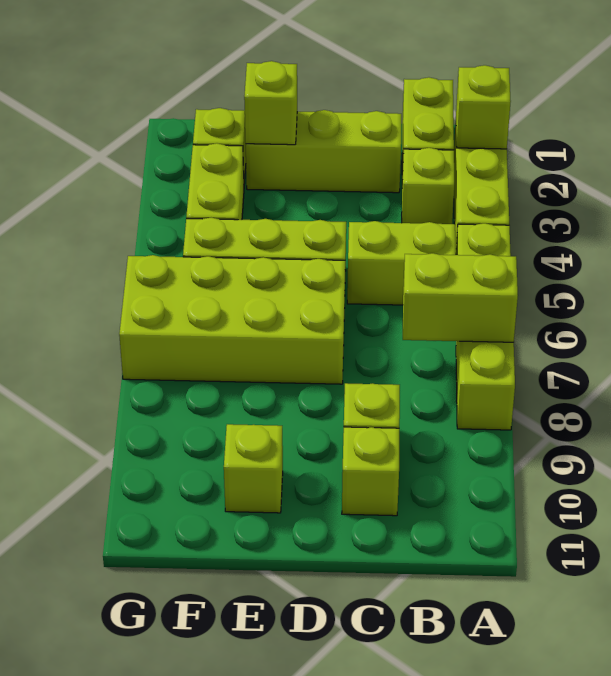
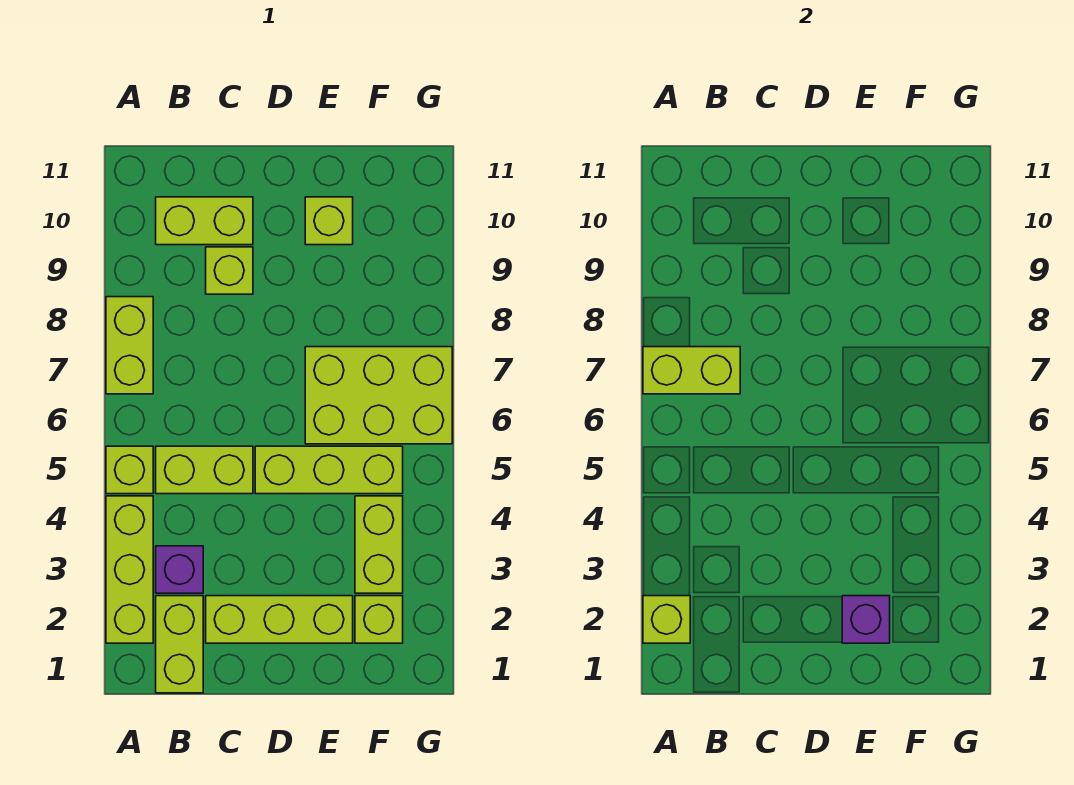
lime brick B3 level 1 -> purple brick B3 level 1
lime brick C10 level 1 -> lime brick B10:C10 level 1
lime brick D6:G7 level 1 -> lime brick E6:G7 level 1
lime brick E2 level 2 -> purple brick E2 level 2

